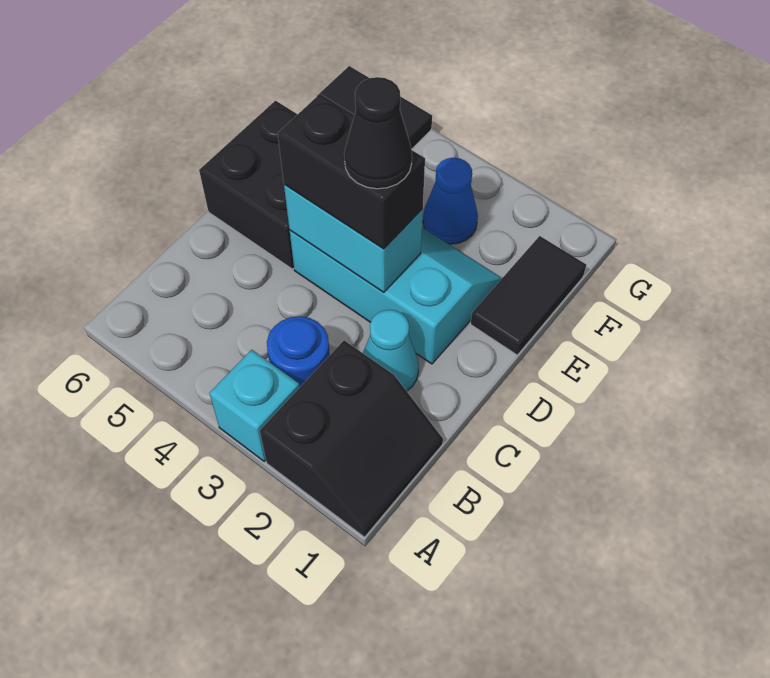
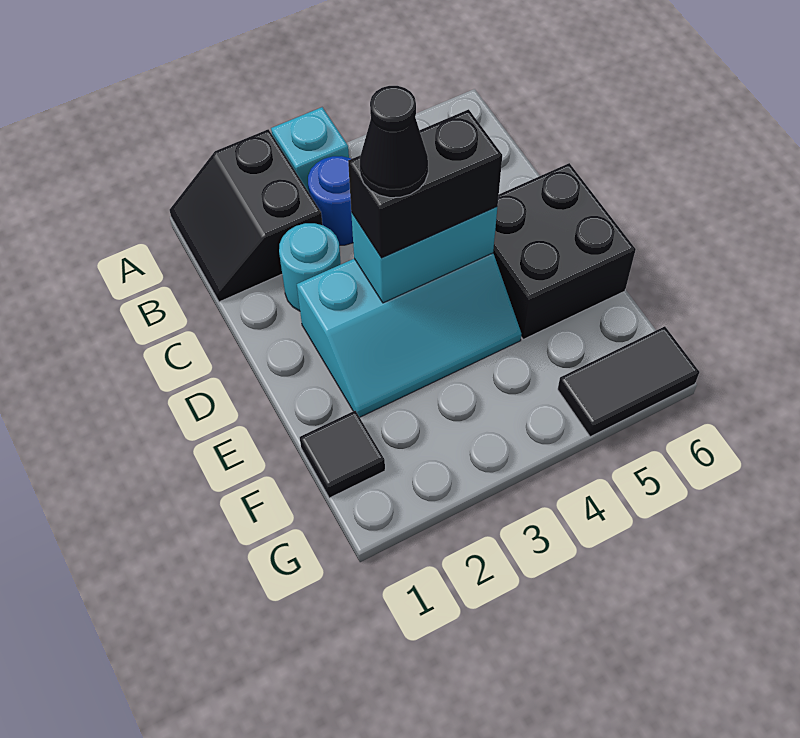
cyan cone C2 level 1 -> cyan round brick C2 level 1
black tile E1:F1 level 1 -> black tile F1 level 1
blue cone F3 level 1 -> none

